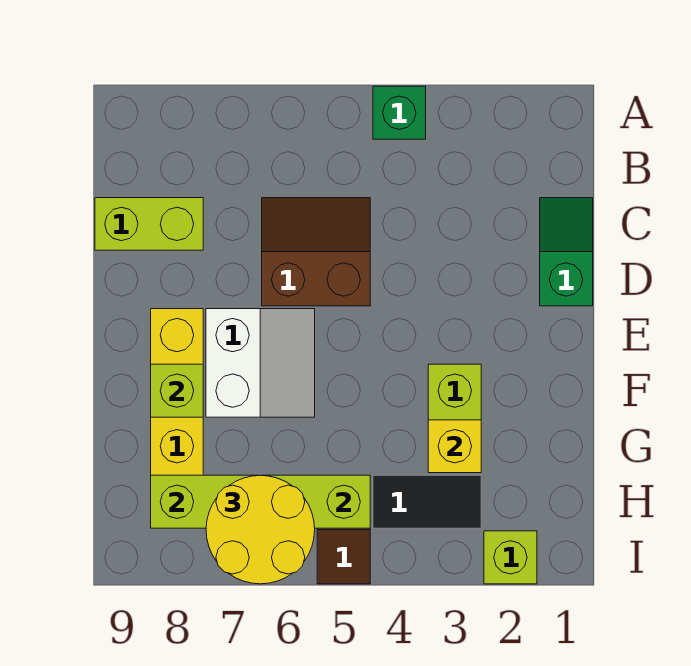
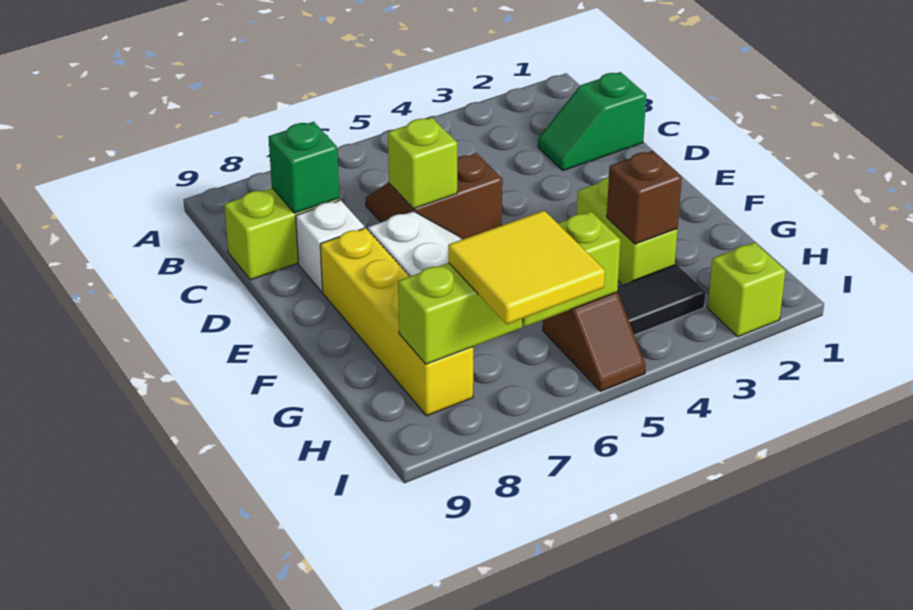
green brick A4 level 1 -> green brick C8 level 2
green slope C1:D1 level 1 top D -> green slope C1:C2 level 1 top 1
none -> white brick D8 level 1
lime brick F8 level 2 -> lime brick D6 level 2
yellow brick G3 level 2 -> brown brick G3 level 2
yellow round brick H6:I7 level 3 -> yellow tile H6:I7 level 3

